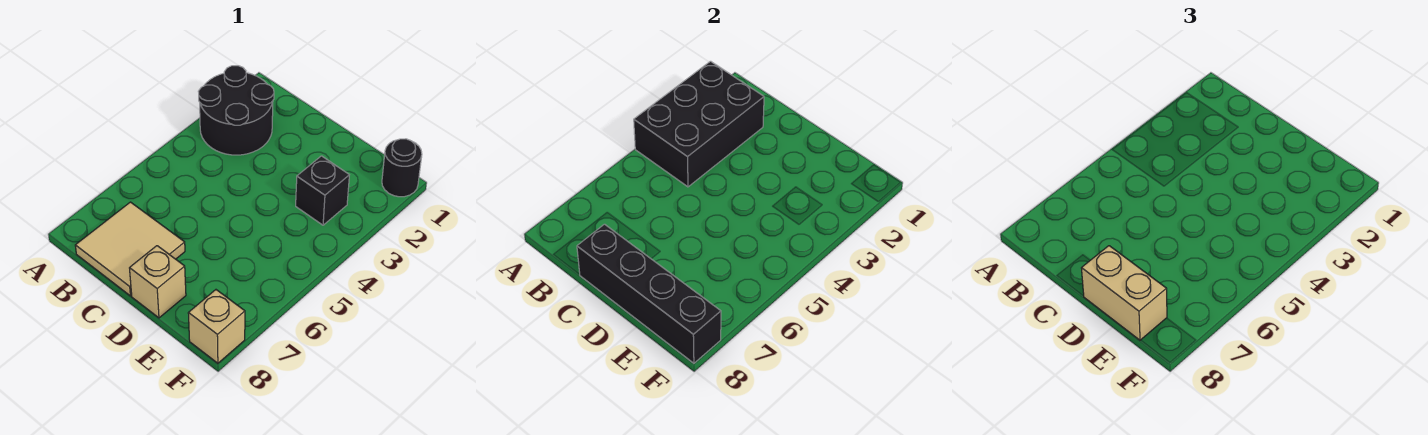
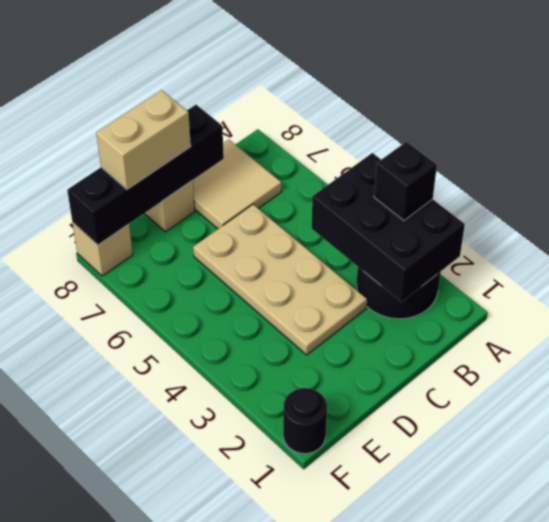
none -> tan plate C3:D6 level 1
black brick E3 level 1 -> black brick A3 level 3

